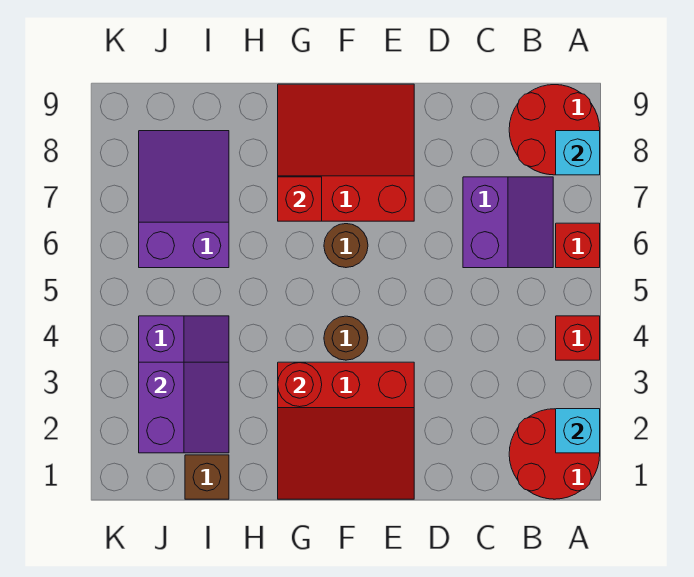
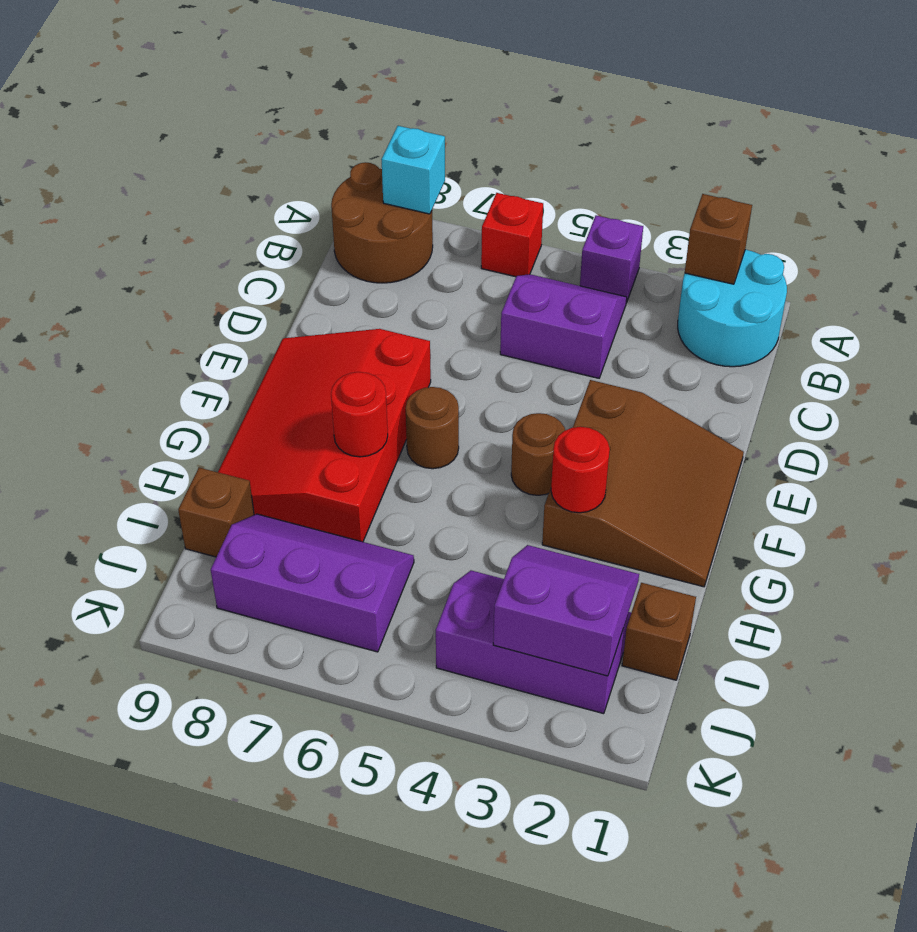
red round brick A1:B2 level 1 -> cyan round brick A1:B2 level 1
cyan brick A2 level 2 -> brown brick A2 level 2
red brick A4 level 1 -> purple brick A4 level 1
red round brick A8:B9 level 1 -> brown round brick A8:B9 level 1
purple slope B6:C7 level 1 top C -> purple slope B4:C5 level 1 top C
red slope E1:G3 level 1 top 3 -> brown slope E1:G3 level 1 top 3
red slope E7:G9 level 1 top 7 -> red slope E7:H9 level 1 top 7
red brick G7 level 2 -> red round brick G7 level 2
purple slope I6:J8 level 1 top 6 -> purple slope I6:J8 level 1 top J
none -> brown brick I9 level 1

